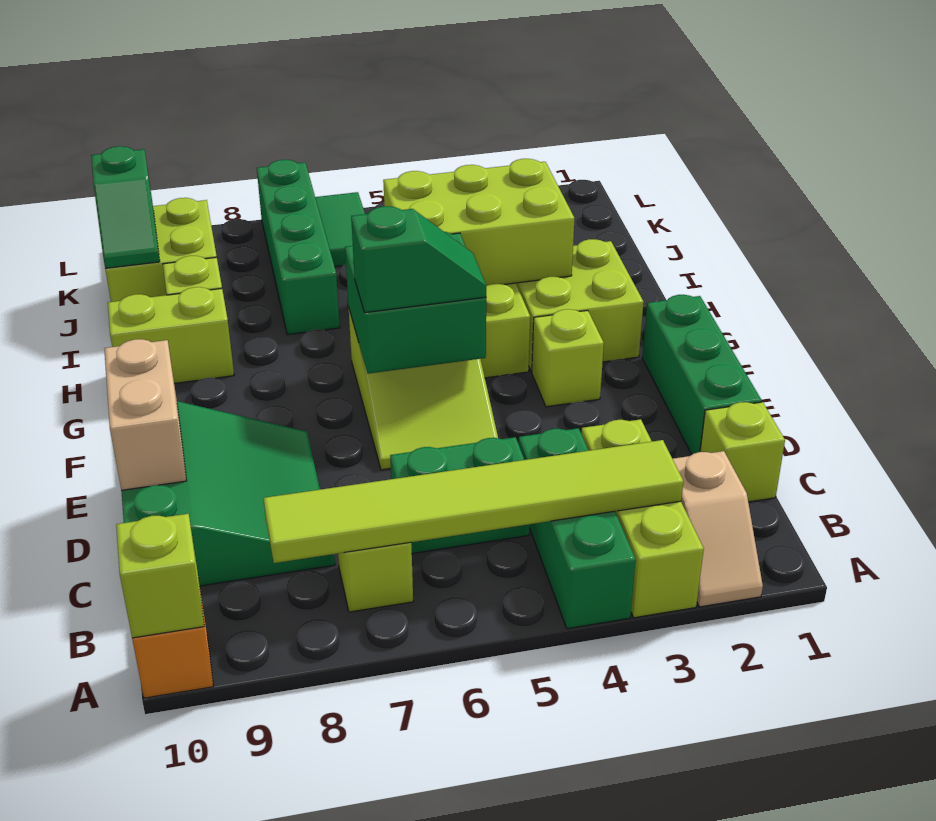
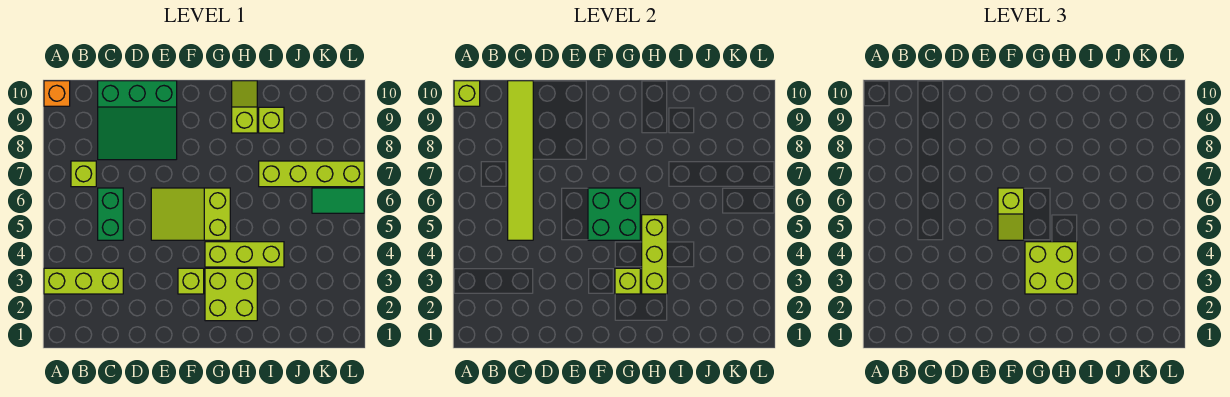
tan slope A2:B2 level 1 top B -> none
green brick A4:C4 level 1 -> none
lime tile B3:B8 level 2 -> lime tile C5:C10 level 2
lime brick C1 level 1 -> lime brick G3 level 2
green brick D1:F1 level 1 -> none
tan brick D10:E10 level 2 -> none
green slope F5:F6 level 3 top 6 -> lime slope F5:F6 level 3 top 6
lime brick H3:I5 level 2 -> lime brick H3:H5 level 2
lime brick H9:H10 level 1 -> lime slope H9:H10 level 1 top 9
green brick I7:L7 level 1 -> lime brick I7:L7 level 1
lime brick J9:K10 level 1 -> lime brick G3:H4 level 3
green slope J10:K10 level 2 top K -> none

